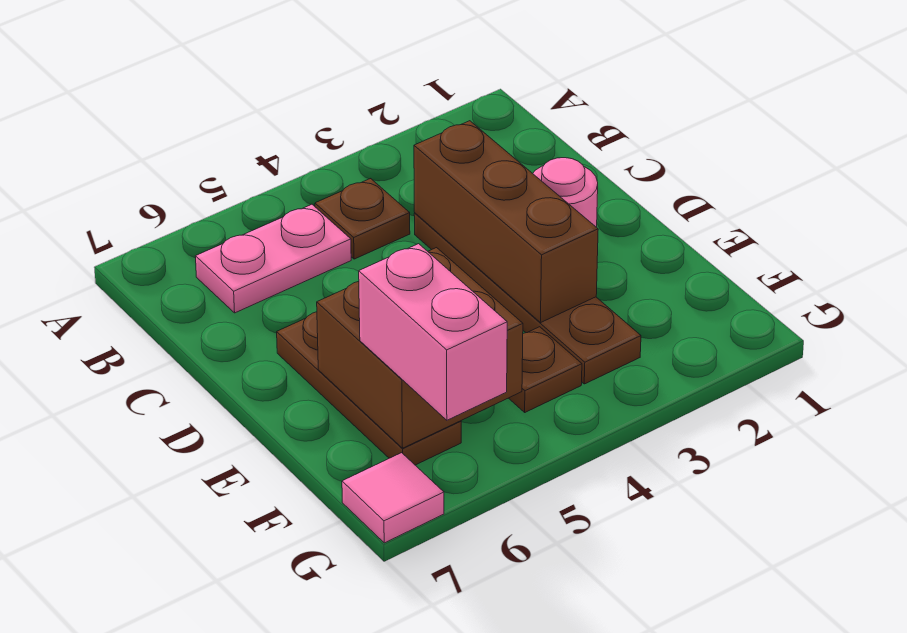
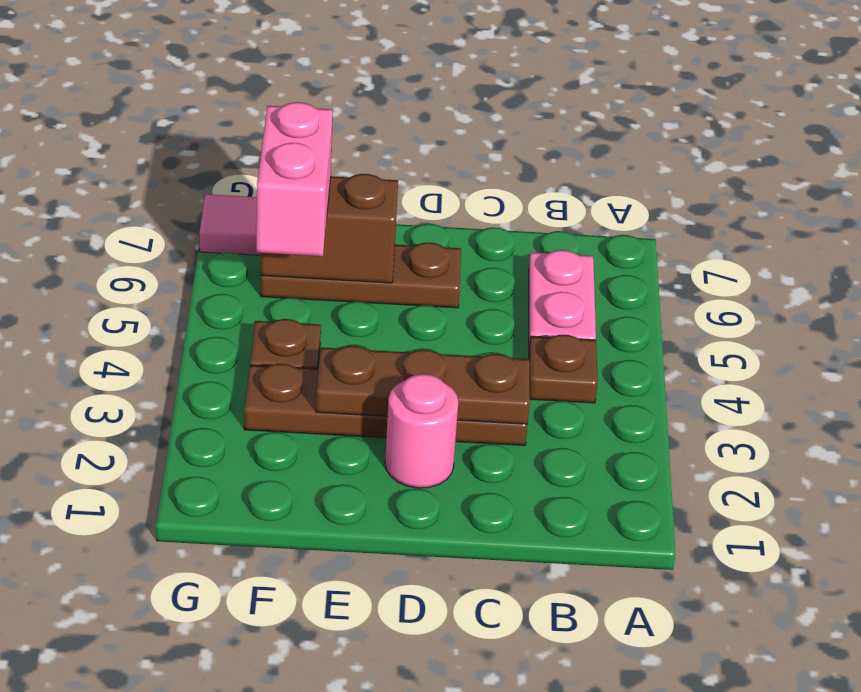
brown brick C3:E3 level 2 -> brown plate C3:E3 level 2
brown brick E5:F6 level 2 -> brown brick E6:F6 level 2
pink brick F6:G6 level 3 -> pink brick F5:F6 level 3

